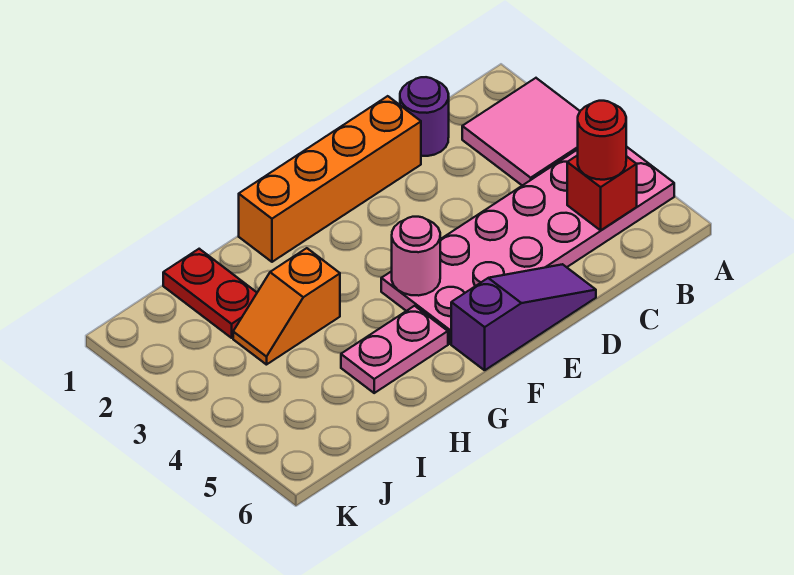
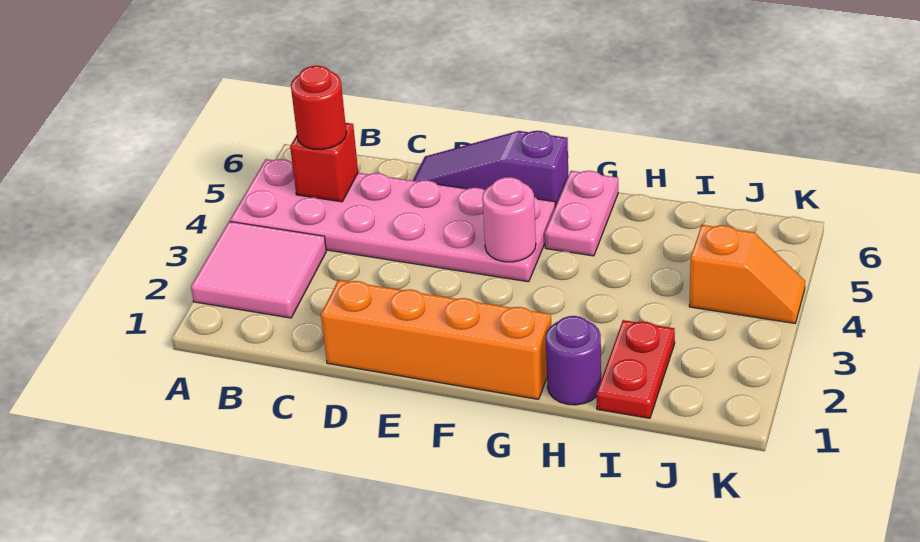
purple round brick C1 level 1 -> purple round brick H1 level 1
pink plate G5:H5 level 1 -> pink plate G5:G6 level 1
orange slope H3:I3 level 1 top H -> orange slope J4:K4 level 1 top J

